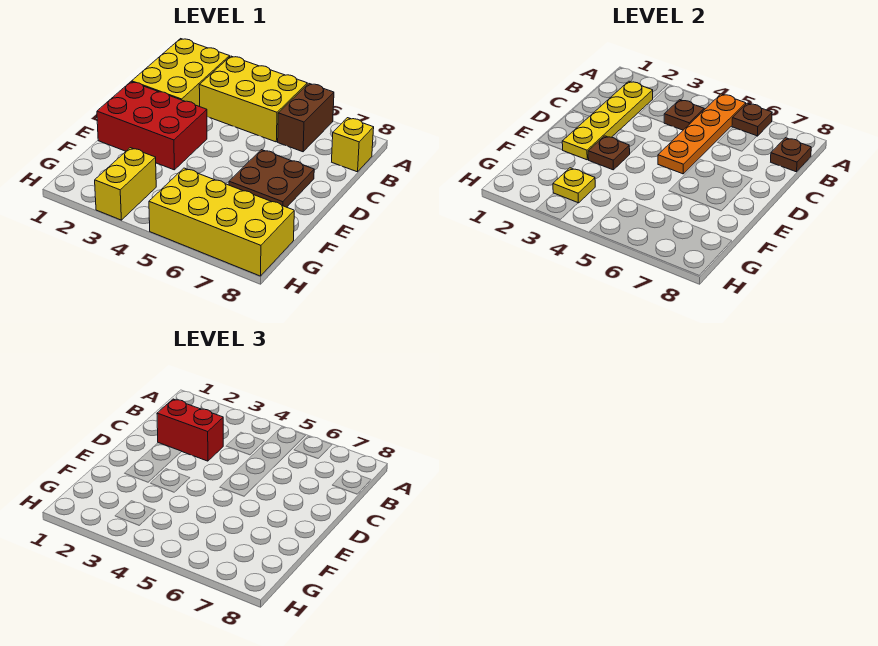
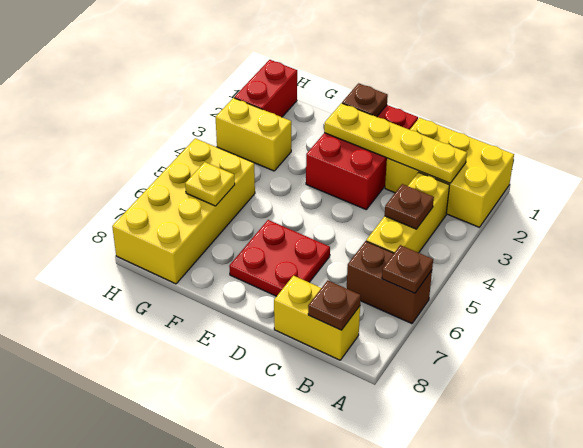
yellow brick A3:B5 level 1 -> yellow brick B3:B5 level 1
orange plate A5:D5 level 2 -> none
yellow brick B8 level 1 -> yellow brick B8:C8 level 1
red brick C2:C3 level 3 -> red brick H1:H2 level 1
brown plate D6:E7 level 1 -> red plate D6:E7 level 1
brown plate E3 level 2 -> brown plate E1 level 2
yellow plate G3 level 2 -> yellow plate G6 level 2

